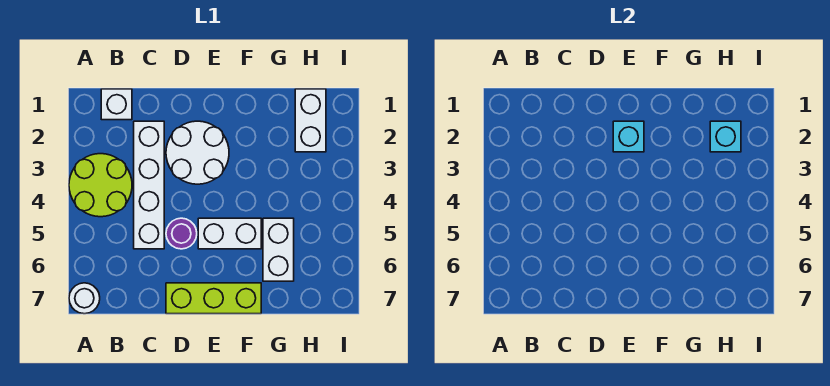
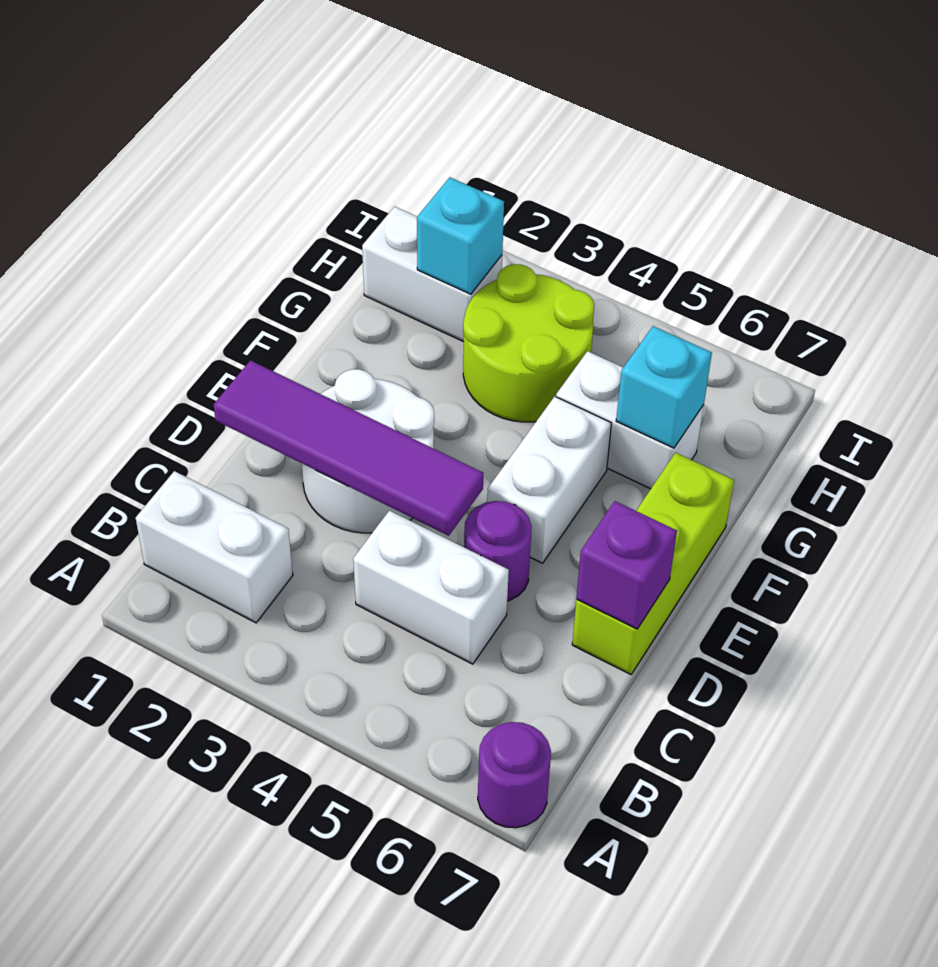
lime round brick A3:B4 level 1 -> lime round brick G3:H4 level 1
white round brick A7 level 1 -> purple round brick A7 level 1
white brick B1 level 1 -> white brick B1:B2 level 1
white brick C2:C5 level 1 -> white brick C4:C5 level 1
none -> purple tile D1:D4 level 2
none -> purple brick D7 level 2
cyan brick E2 level 2 -> cyan brick G6 level 2

